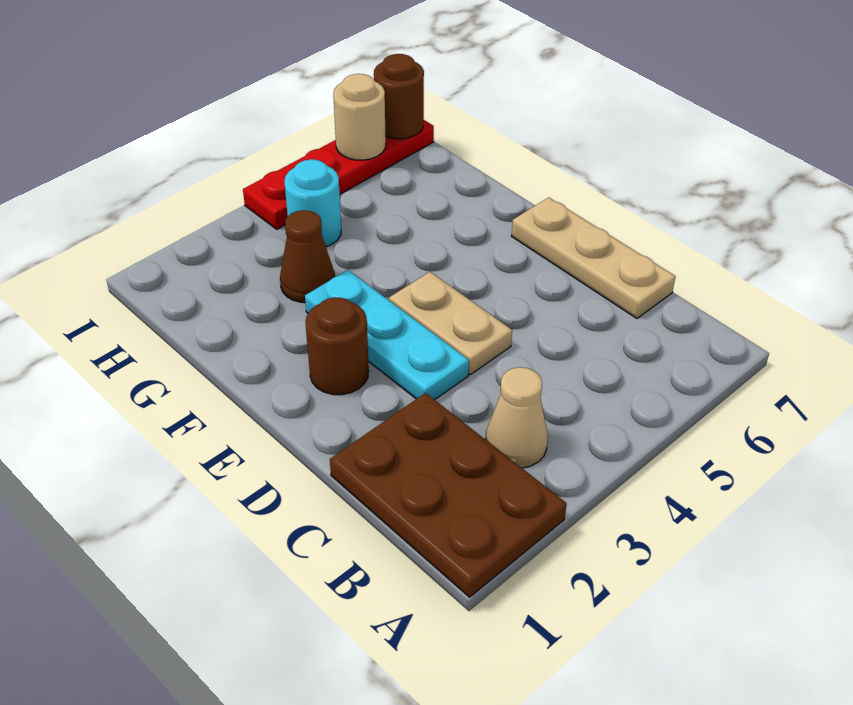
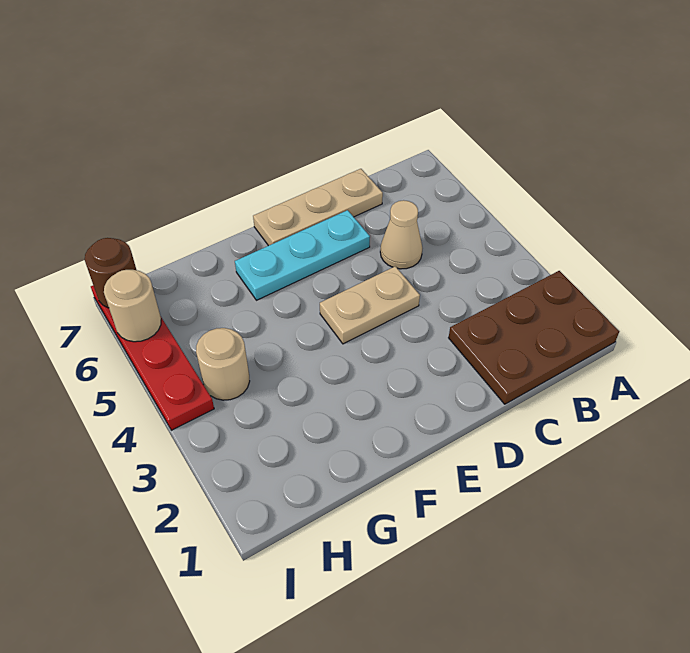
tan cone B3 level 1 -> tan cone C5 level 1
cyan plate D3:F3 level 1 -> cyan plate D6:F6 level 1
brown round brick E2 level 1 -> none
brown cone G3 level 1 -> none
cyan round brick H4 level 1 -> tan round brick H4 level 1

